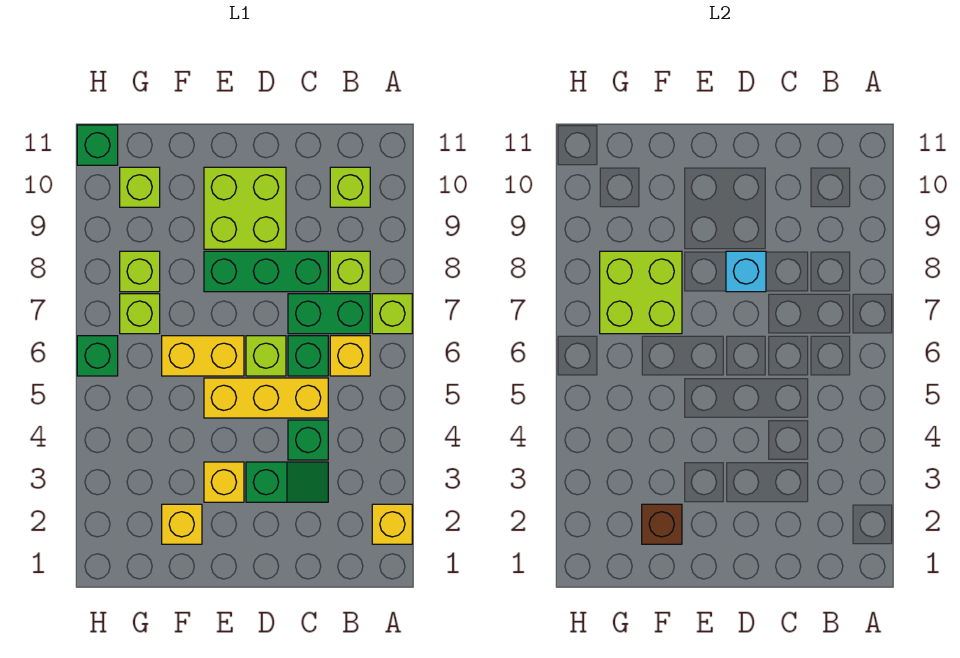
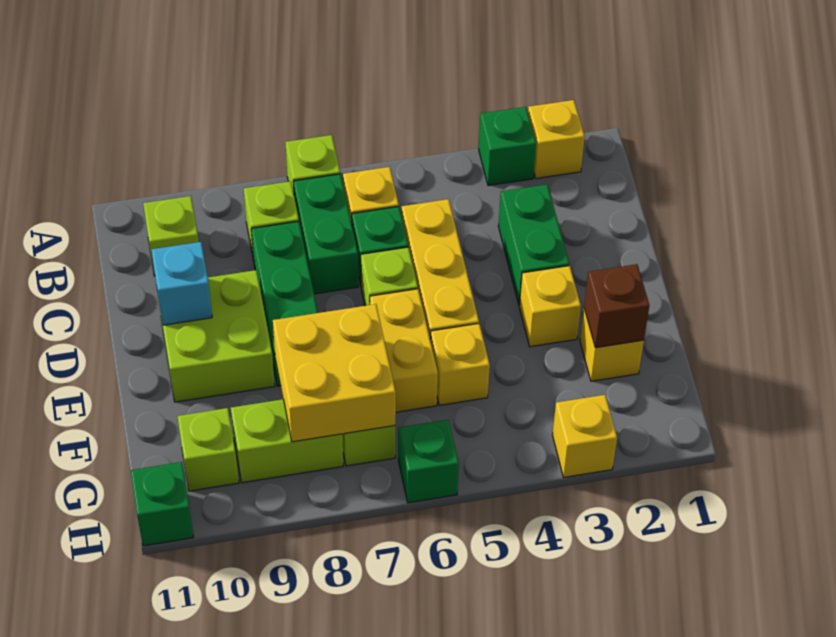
green slope C3:D3 level 1 top D -> green brick C3:D3 level 1
green brick C4 level 1 -> green brick A3 level 1
cyan brick D8 level 2 -> cyan brick D10 level 2
none -> yellow brick F5 level 1
lime brick F7:G8 level 2 -> yellow brick F7:G8 level 2
lime brick G8 level 1 -> lime brick G8:G9 level 1
none -> yellow brick H3 level 1

